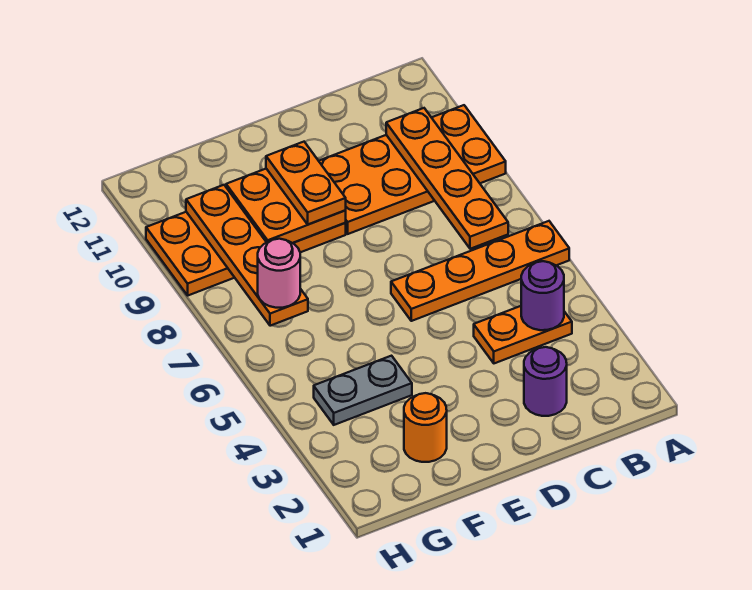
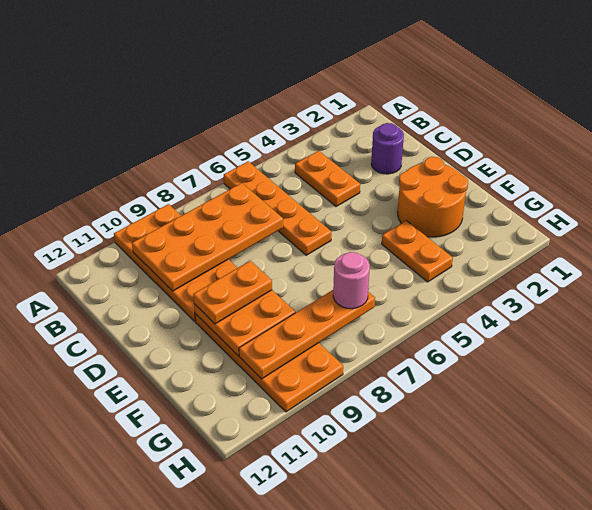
purple round brick B4 level 2 -> none
orange plate B7:B10 level 2 -> orange plate B7:C10 level 2
orange round brick F2 level 1 -> orange round brick E2:F3 level 1
grey plate F4:G4 level 1 -> orange plate F4:G4 level 1

